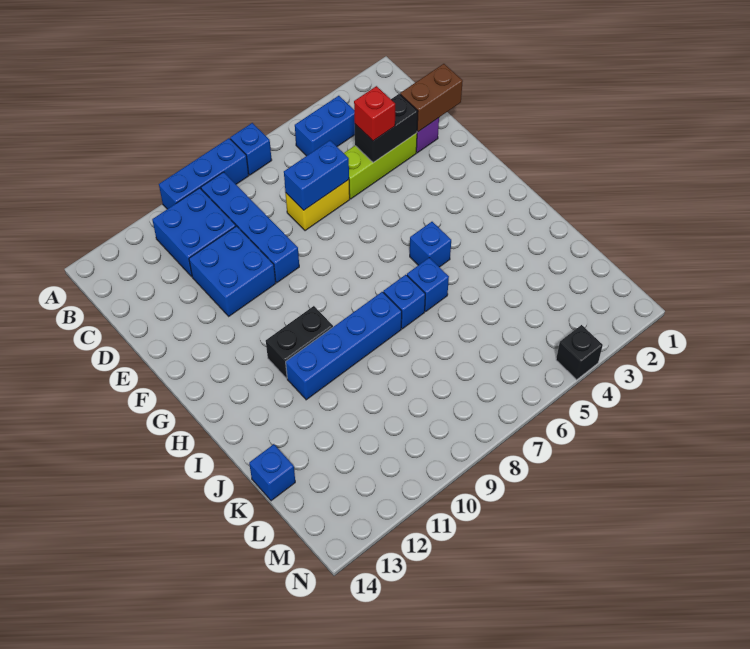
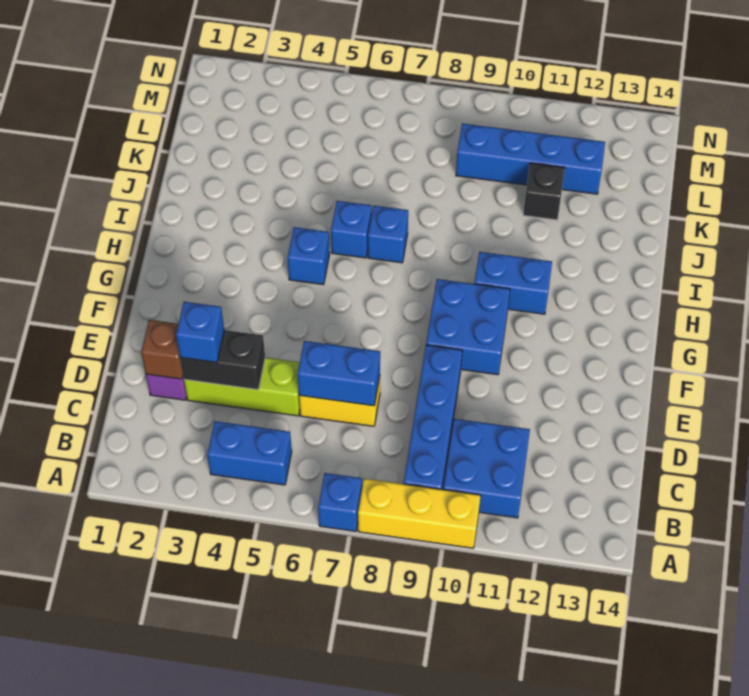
blue brick A8:A10 level 1 -> yellow brick A8:A10 level 1
brown brick D1:D2 level 2 -> brown brick D2 level 2
red brick D4 level 3 -> none
blue brick D10:E11 level 1 -> blue brick F9:G10 level 1
black brick H10:H11 level 1 -> blue brick H10:H11 level 1
blue brick I8:I11 level 1 -> blue brick L9:L12 level 1
blue brick K14 level 1 -> blue brick D3 level 3
black brick N4 level 1 -> black brick K11 level 1

